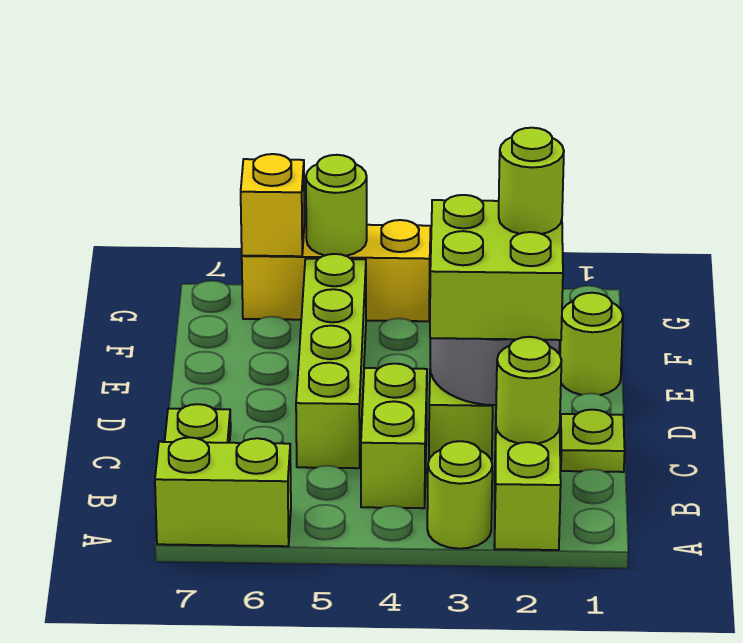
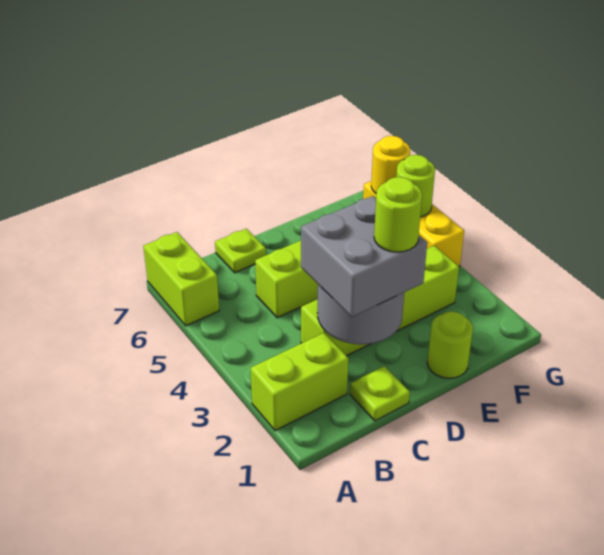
lime round brick A3 level 1 -> none
lime round brick B2 level 2 -> none
lime brick B4:C4 level 1 -> none
lime brick C2:D3 level 3 -> grey brick C2:D3 level 3
yellow brick G6 level 2 -> yellow round brick G6 level 2

